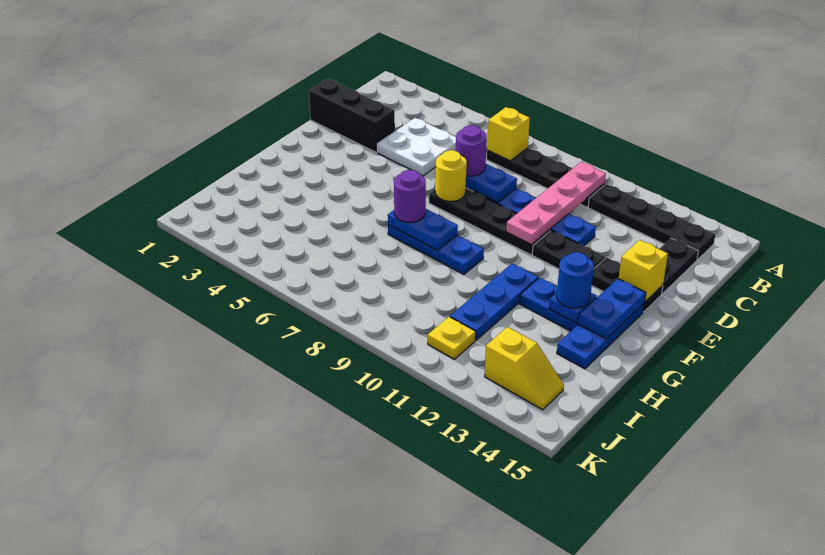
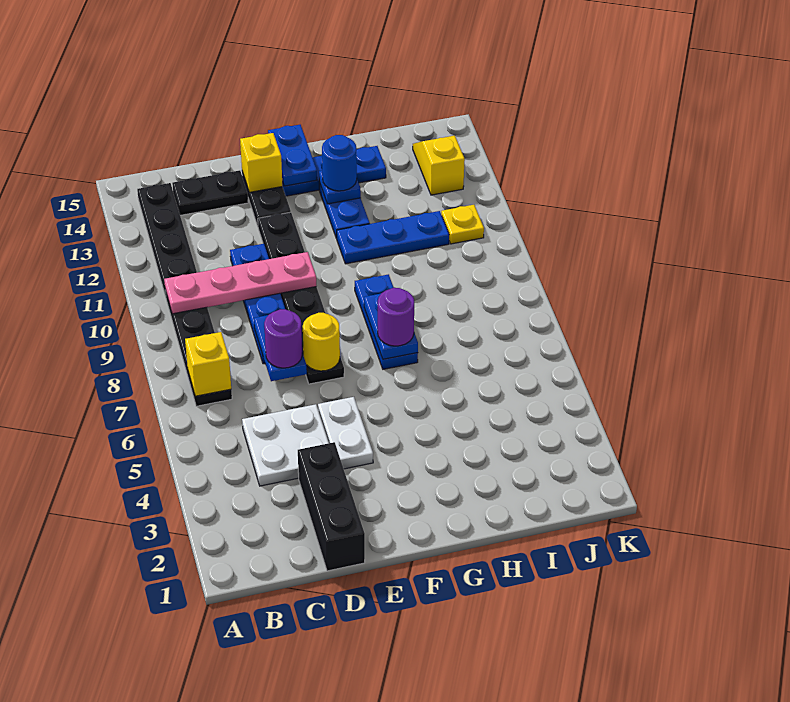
none -> white plate E4:E5 level 1
blue plate F14:G14 level 2 -> blue plate F14:F15 level 2

